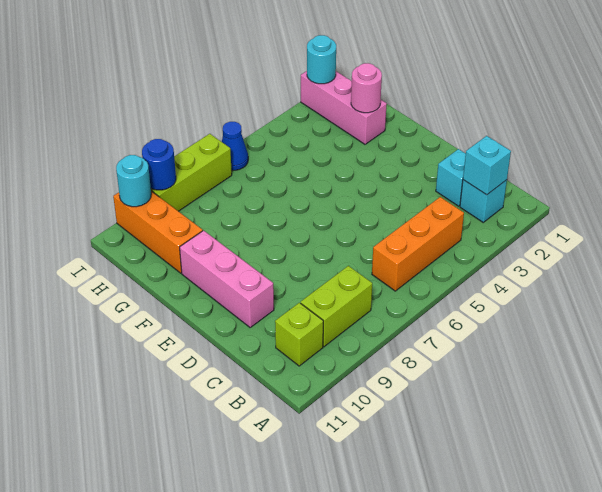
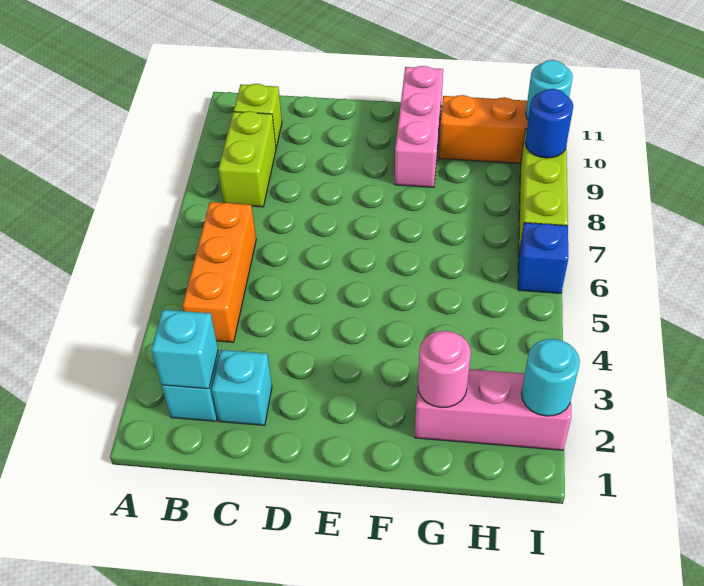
pink brick D10:F10 level 1 -> pink brick F9:F11 level 1
blue cone I6 level 1 -> blue brick I6 level 1

